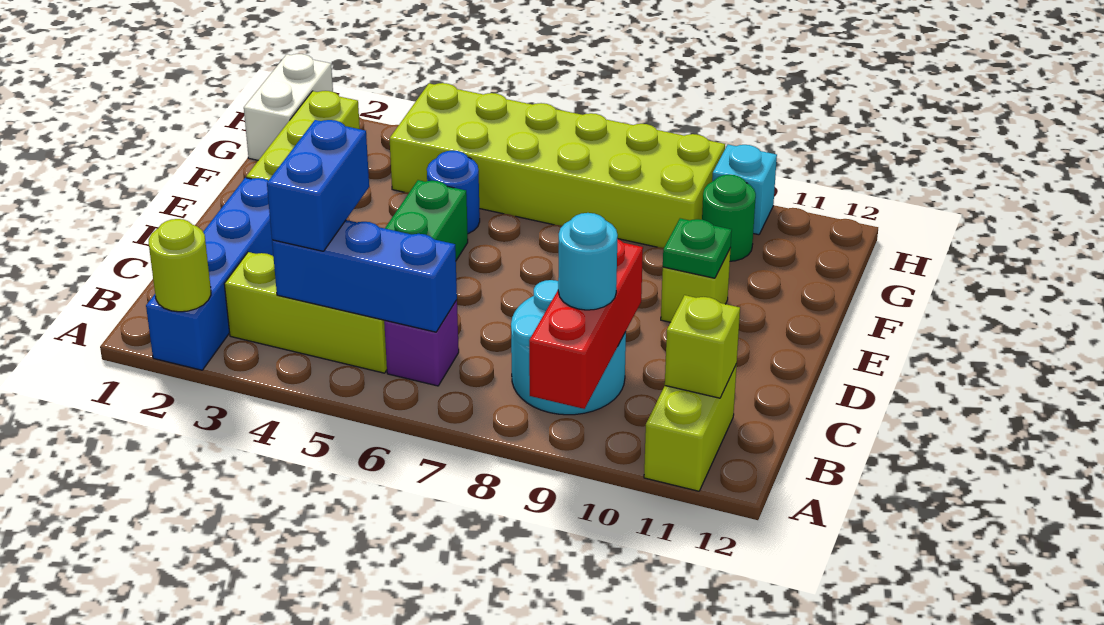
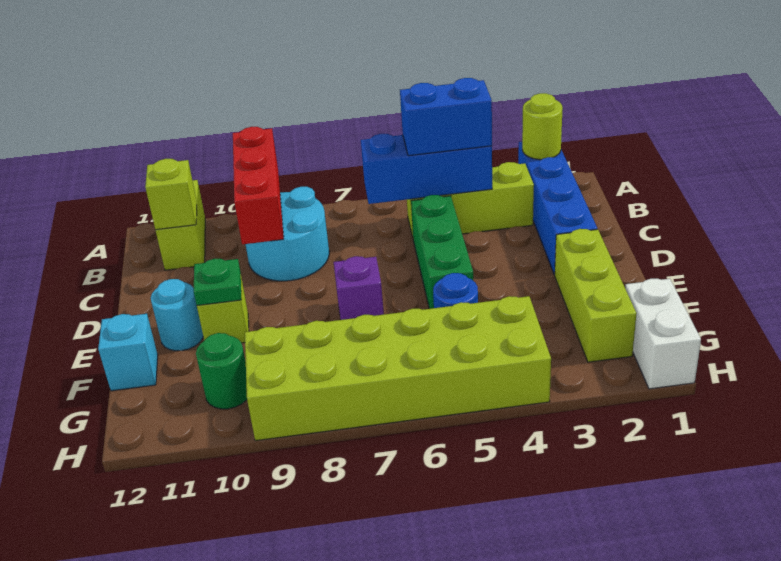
blue brick B4:C4 level 3 -> blue brick B4:B5 level 3
purple brick B6 level 1 -> purple brick E7 level 1
cyan round brick B9 level 3 -> cyan round brick E11 level 1
cyan brick H10 level 1 -> cyan brick F12 level 1

